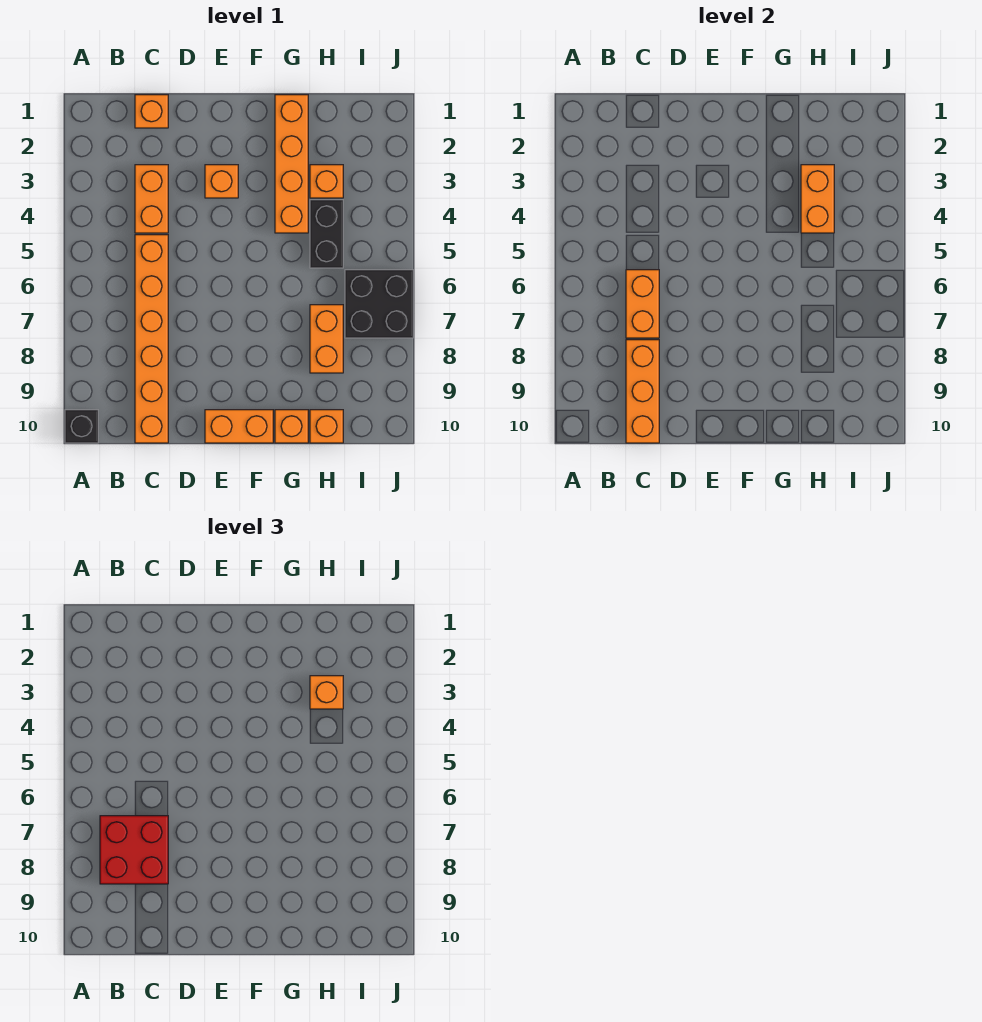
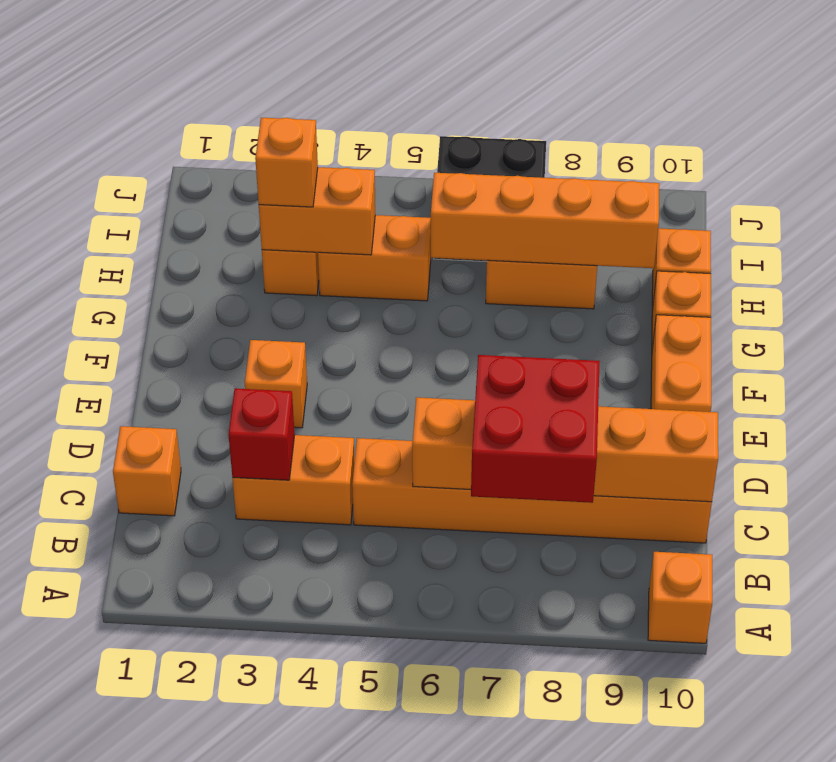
black brick A10 level 1 -> orange brick A10 level 1
none -> red brick C3 level 2
orange brick G1:G4 level 1 -> orange brick H6:H9 level 2
black brick H4:H5 level 1 -> orange brick H4:H5 level 1

